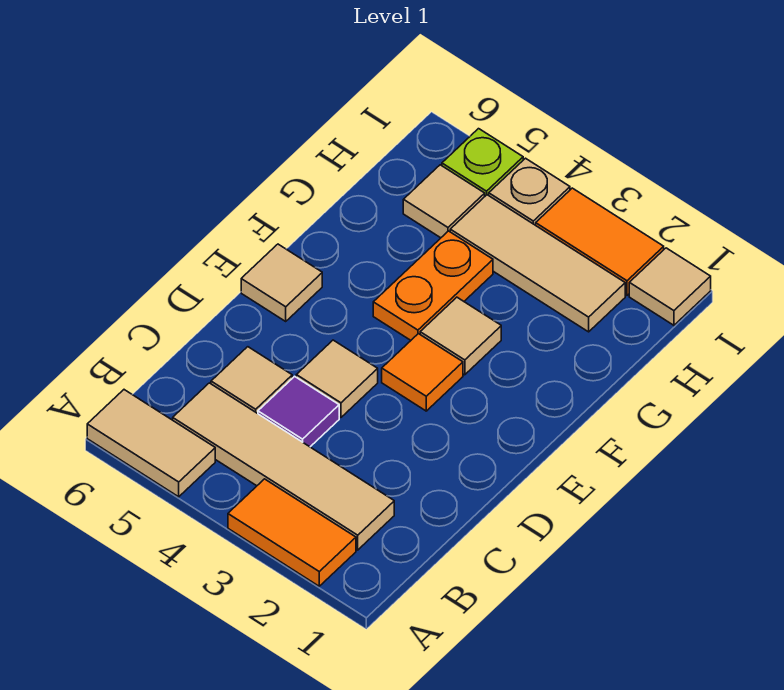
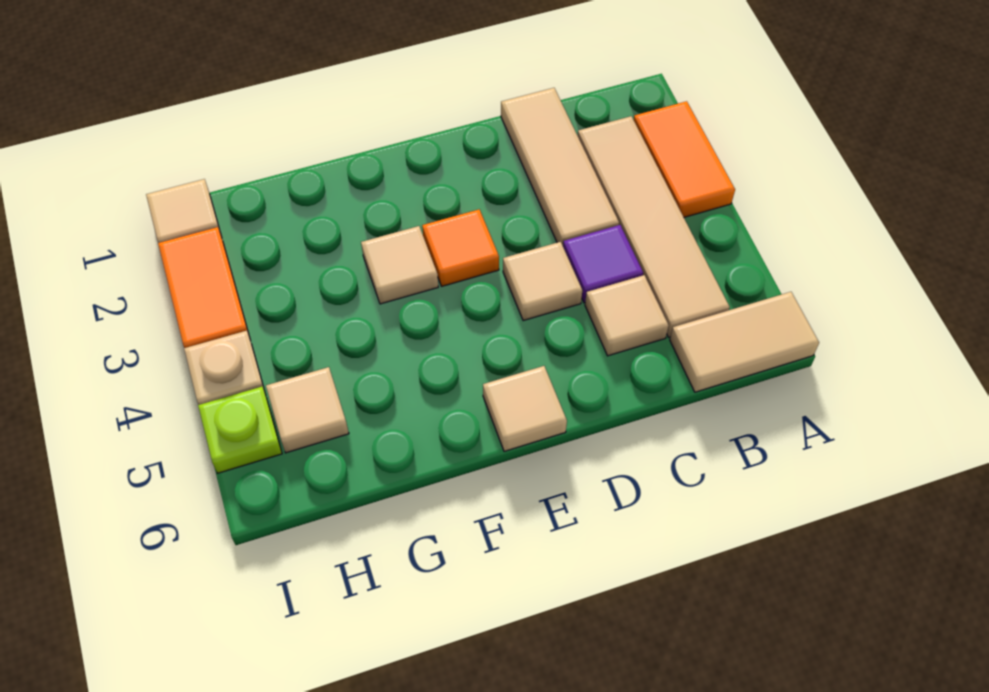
tan tile A5:A6 level 1 -> tan tile A6:B6 level 1
orange plate F4:G4 level 1 -> none
tan tile H2:H4 level 1 -> tan tile C1:C3 level 1

